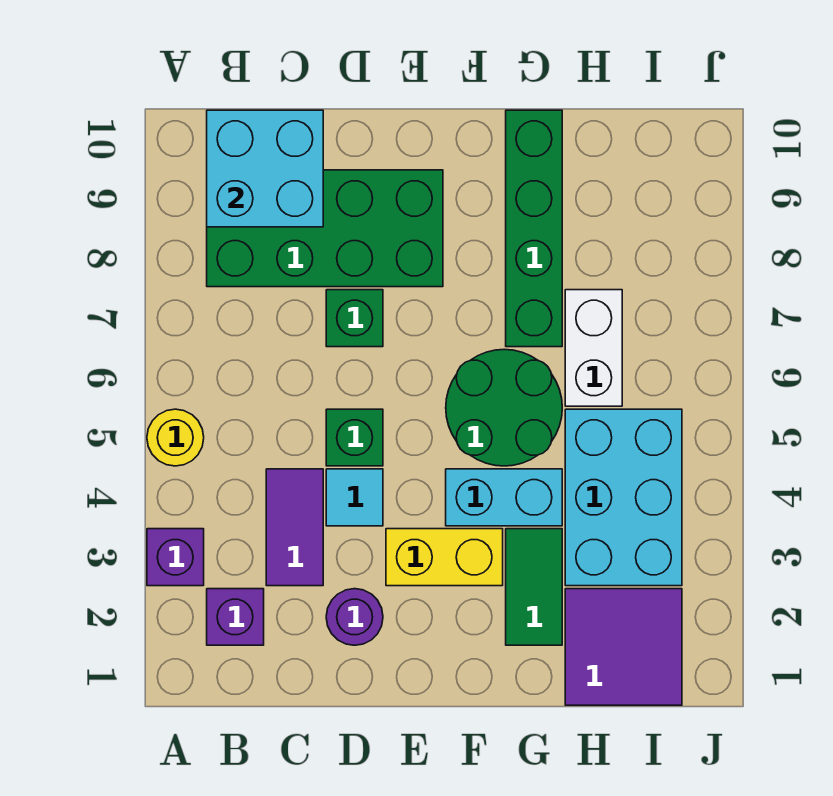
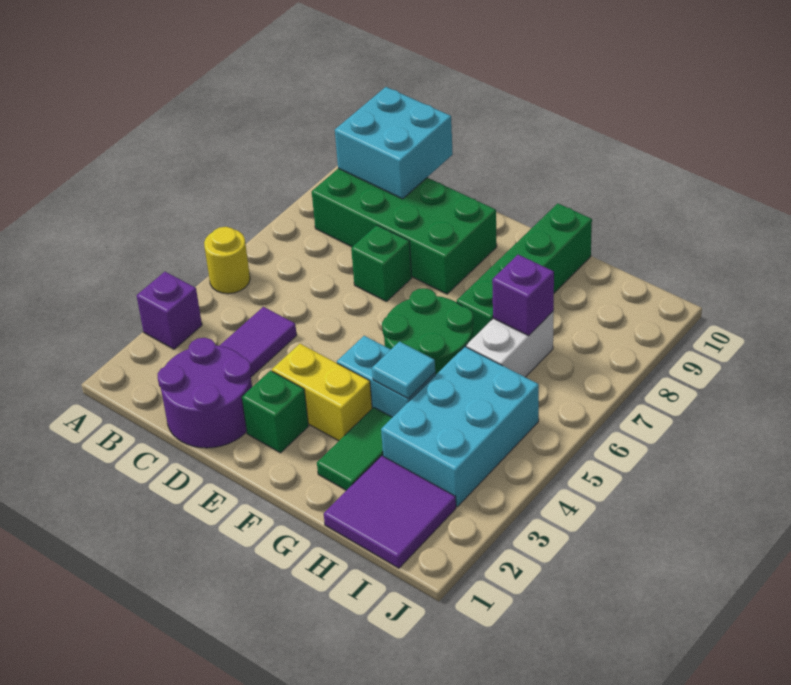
purple brick B2 level 1 -> purple brick H7 level 2
purple round brick D2 level 1 -> purple round brick C1:D2 level 1
cyan tile D4 level 1 -> cyan tile G4 level 2
green brick D5 level 1 -> green brick E2 level 1

